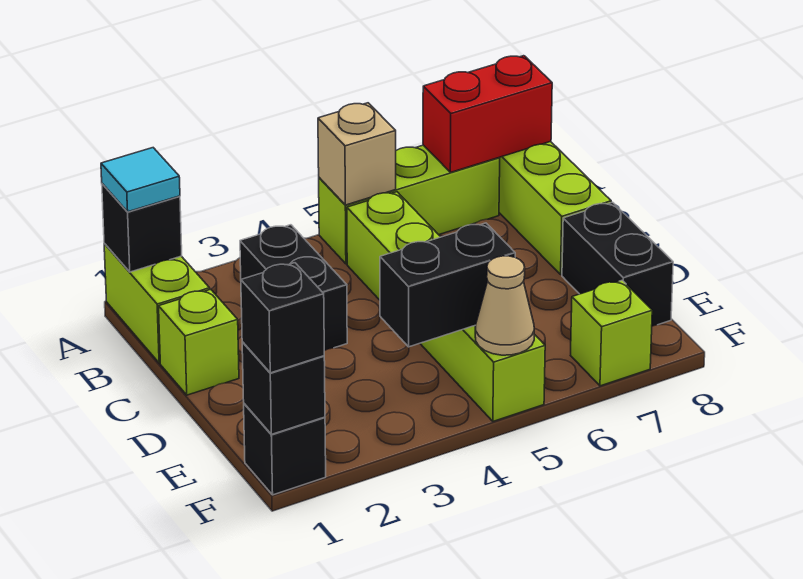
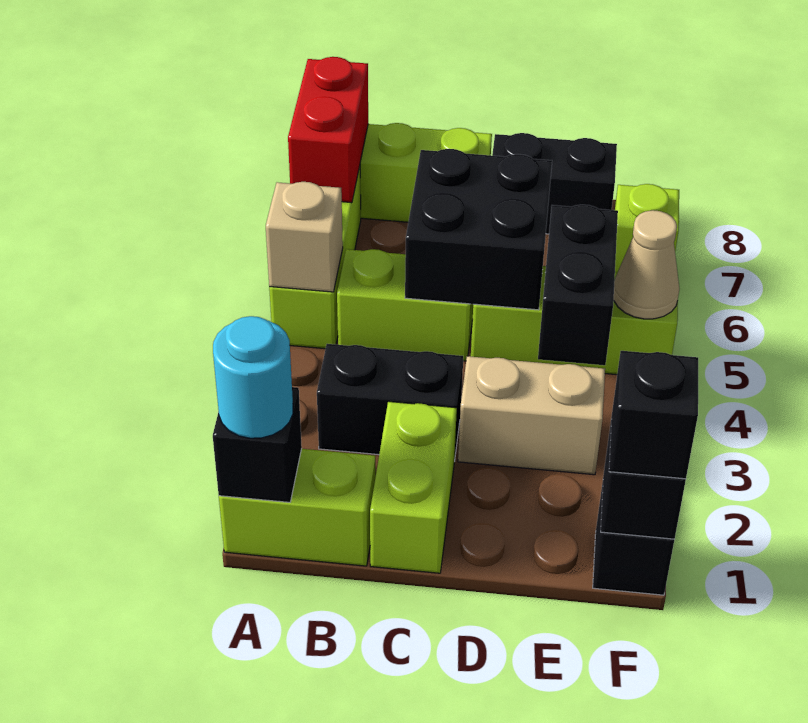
cyan tile A1 level 3 -> cyan round brick A1 level 3
lime brick C1 level 1 -> lime brick C1:C2 level 1
none -> black brick C5:D6 level 2
none -> tan brick D3:E3 level 1

